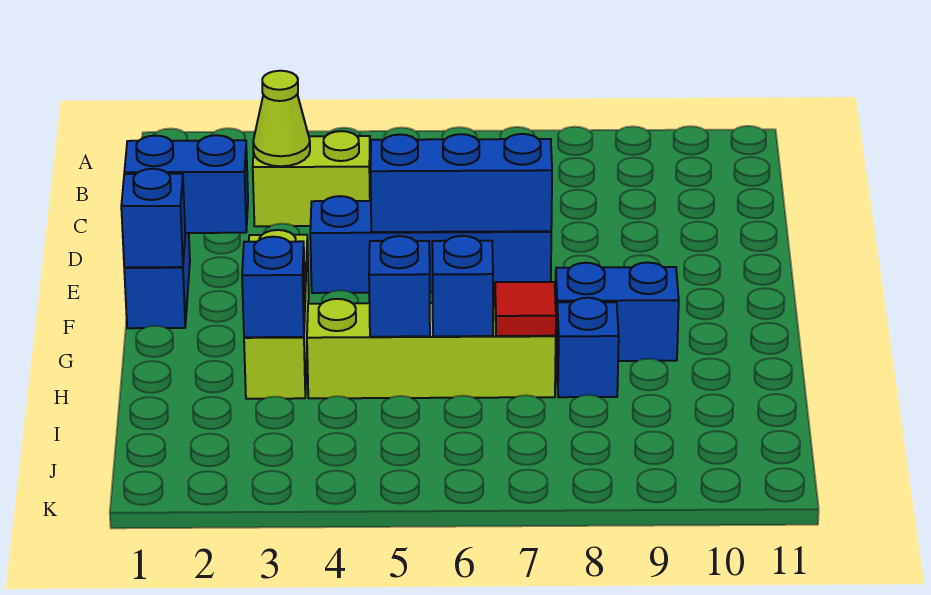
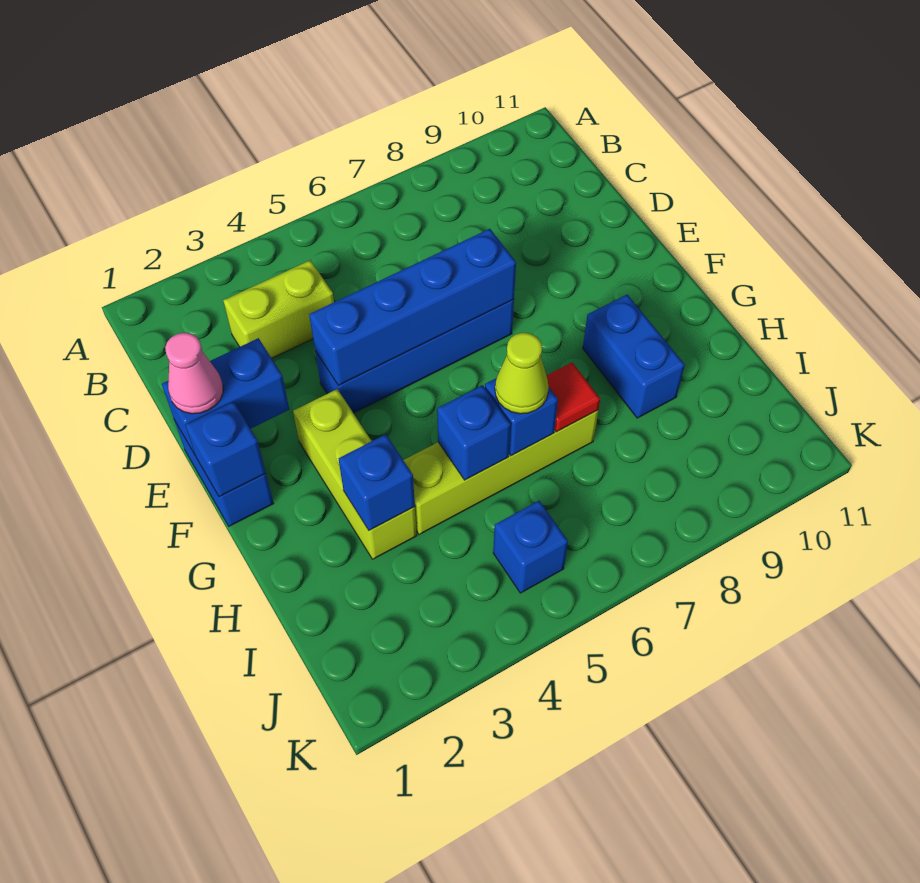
lime cone C3 level 2 -> lime cone H6 level 3
none -> pink cone E1 level 3
blue brick E5:E7 level 2 -> blue brick E4:E7 level 2
blue brick G8:G9 level 1 -> blue brick G9:H9 level 1
blue brick H8 level 1 -> blue brick J5 level 1

